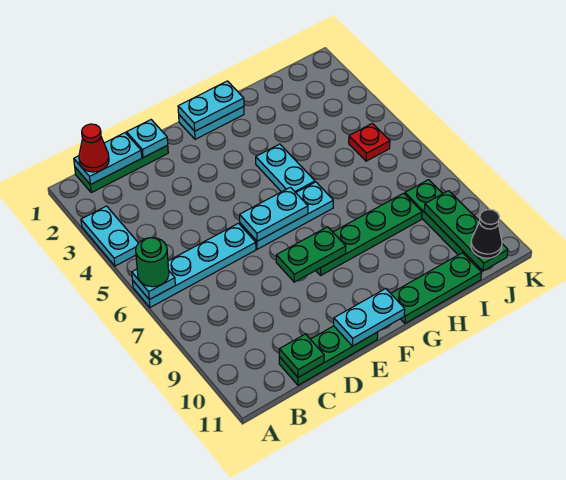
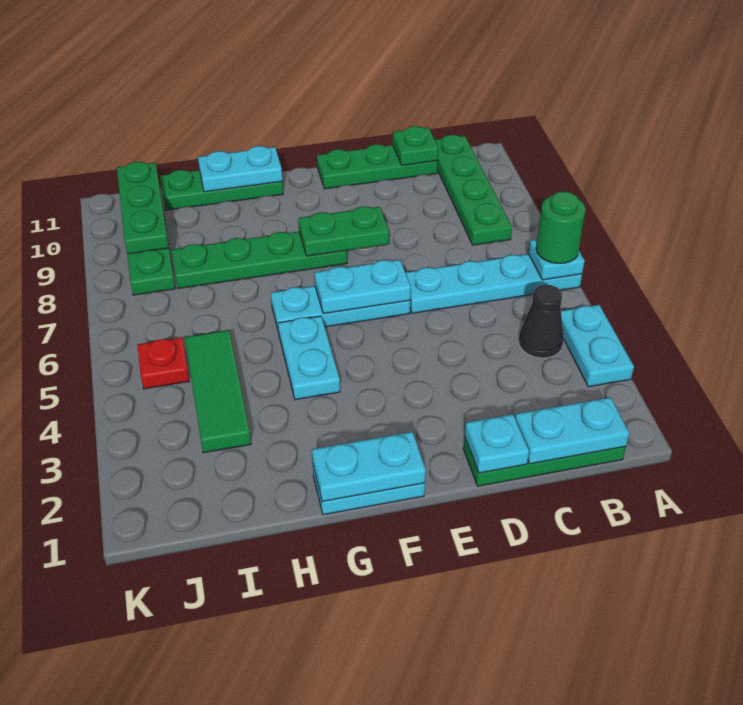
red cone B1 level 3 -> none
none -> green plate B8:B11 level 1
cyan plate E11:F11 level 2 -> cyan plate G11:H11 level 2
none -> green tile I3:I5 level 1
black cone J11 level 3 -> black cone B4 level 1

